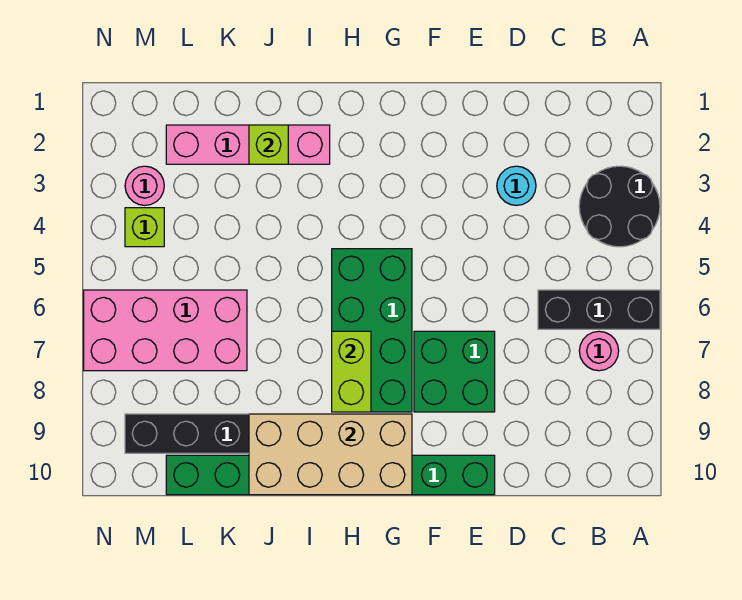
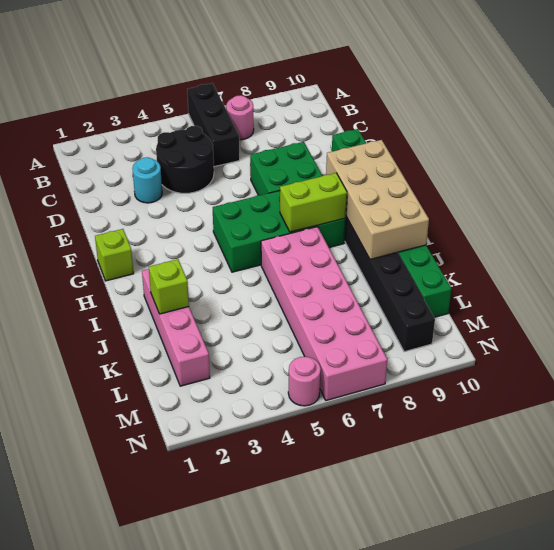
black round brick A3:B4 level 1 -> black round brick C4:D5 level 1
pink brick K6:N7 level 1 -> pink brick I6:N7 level 1
pink round brick M3 level 1 -> pink round brick N5 level 1
lime brick M4 level 1 -> lime brick G1 level 1

